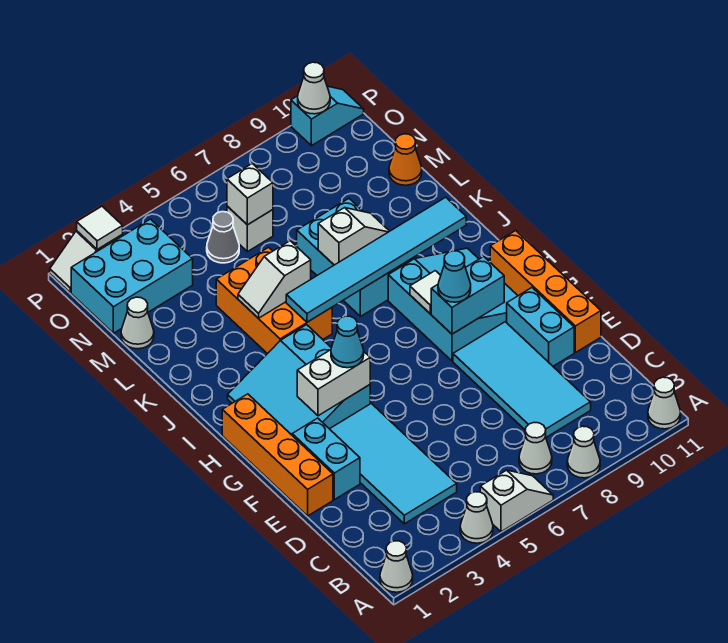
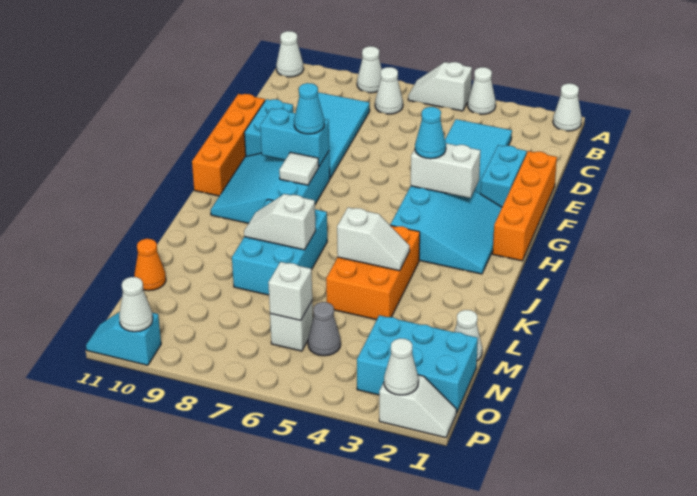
cyan tile J5:J10 level 2 -> none
white tile P2 level 2 -> white cone P2 level 2

